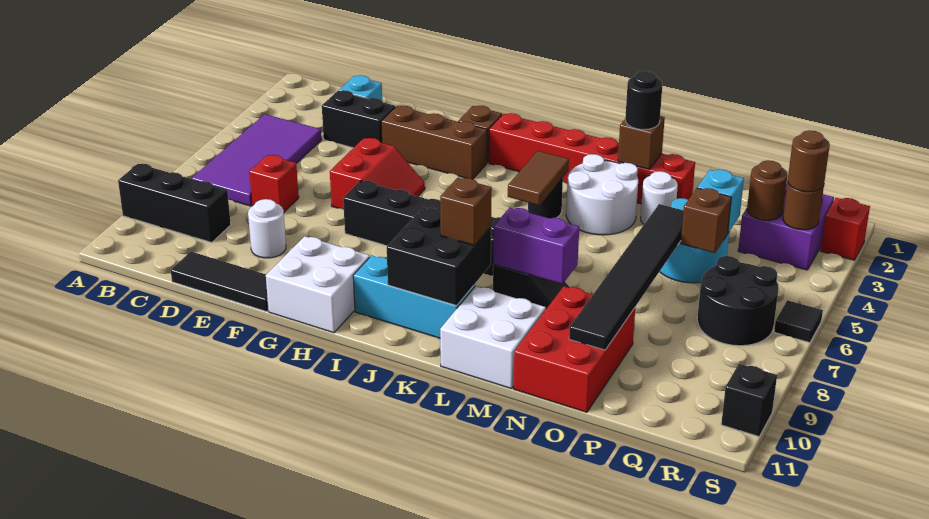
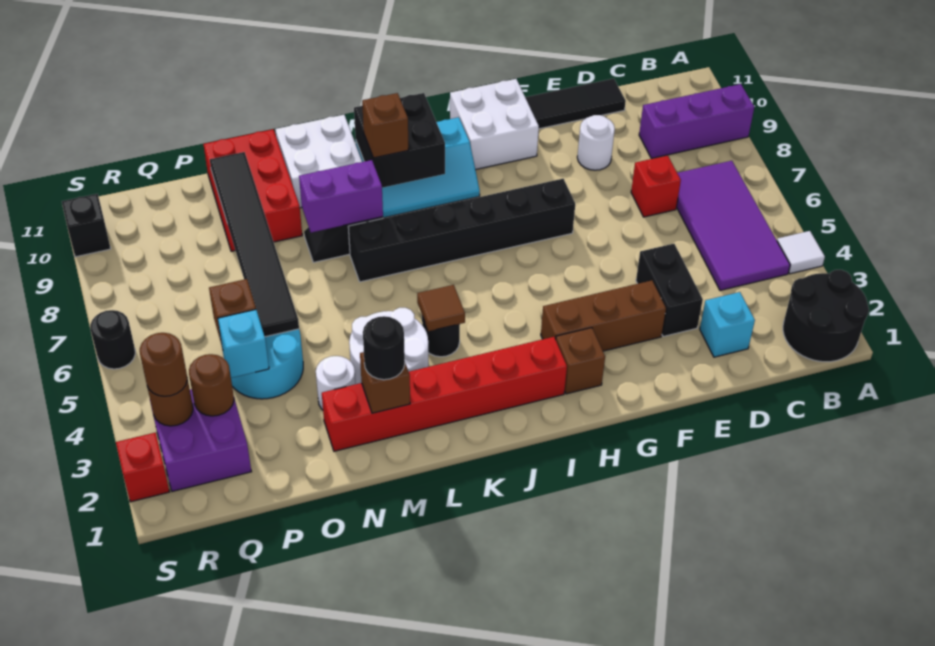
none -> white tile A4 level 1
black brick A9:C9 level 1 -> purple brick A9:C9 level 1
black brick D3:E3 level 1 -> black brick E3:E4 level 1
red slope F5:G6 level 1 top F -> none
brown tile K4:K5 level 2 -> brown tile K4 level 2
black round brick Q6:R7 level 1 -> black round brick A1:B2 level 1
black tile S6 level 1 -> black round brick S6 level 1

